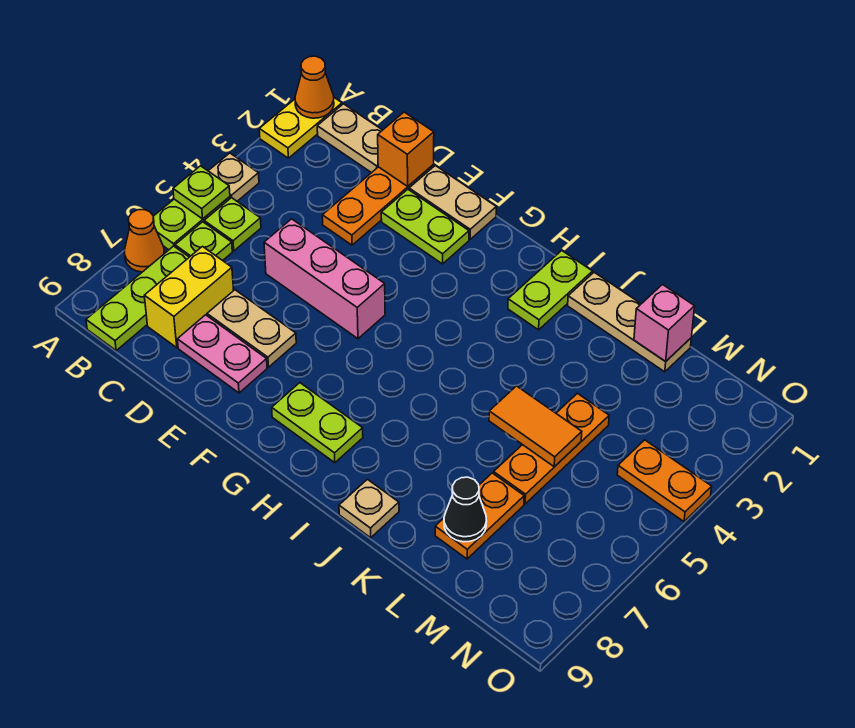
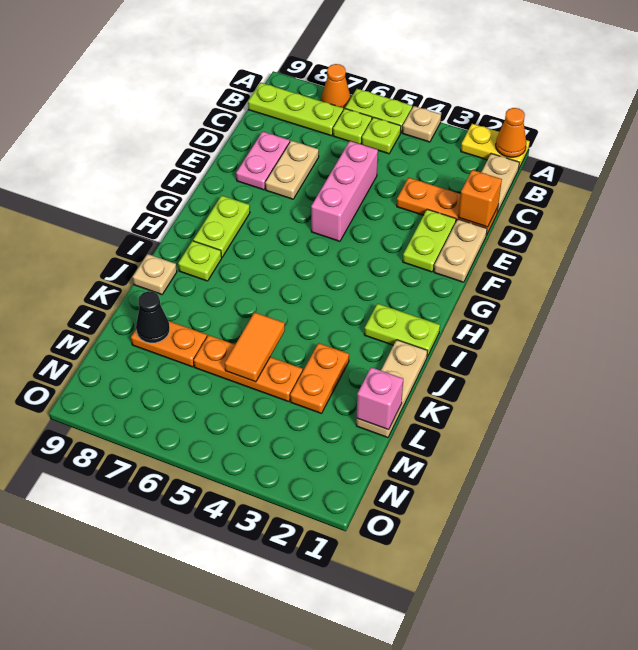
lime plate A5 level 2 -> lime plate I8 level 1
yellow brick C7:C8 level 1 -> none
orange plate N4:O4 level 1 -> orange plate K3:L3 level 1

